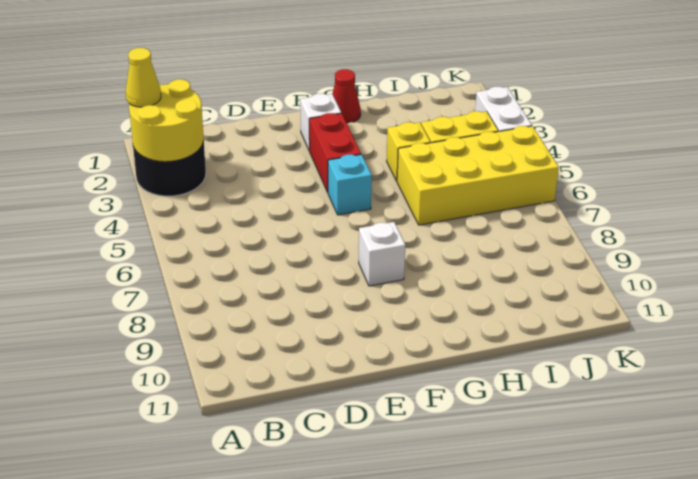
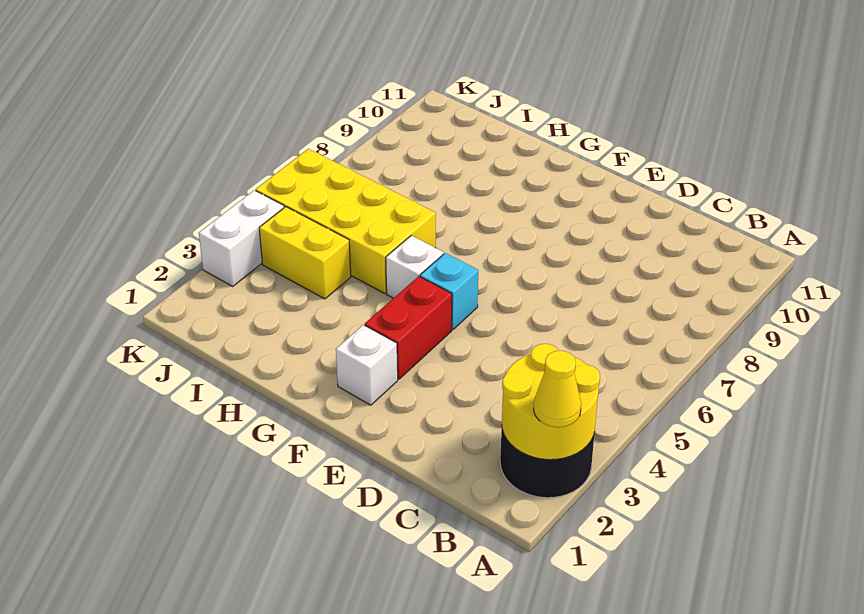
white brick F8 level 1 -> white brick G5 level 1
red cone G1 level 1 -> none
yellow brick H4 level 1 -> none

